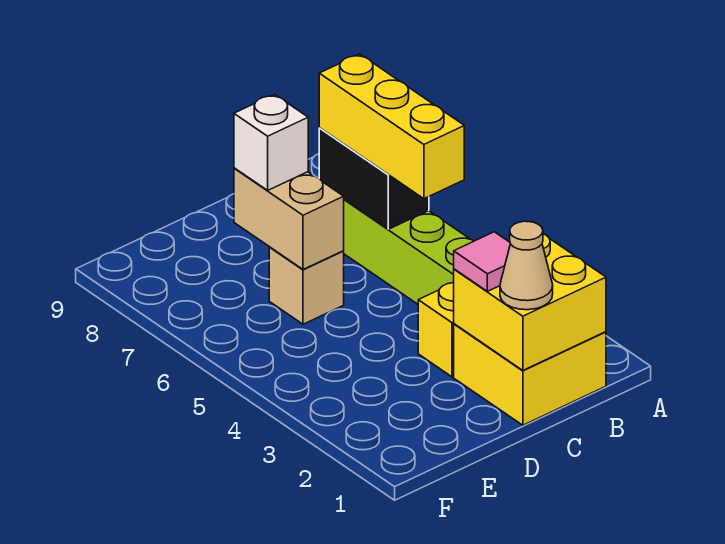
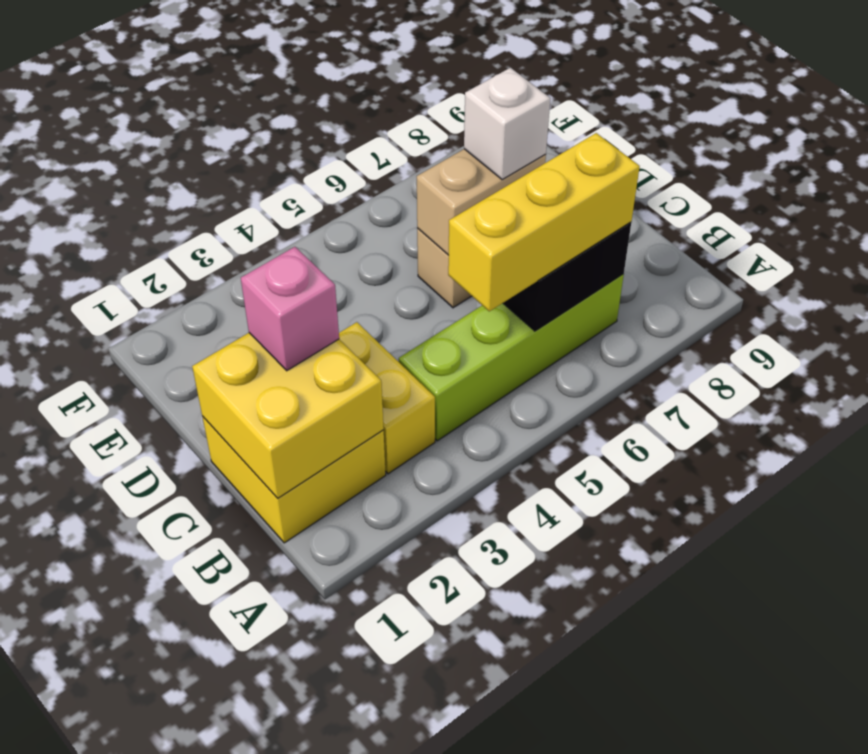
tan cone C1 level 3 -> none
pink tile C2 level 3 -> pink brick C2 level 3

